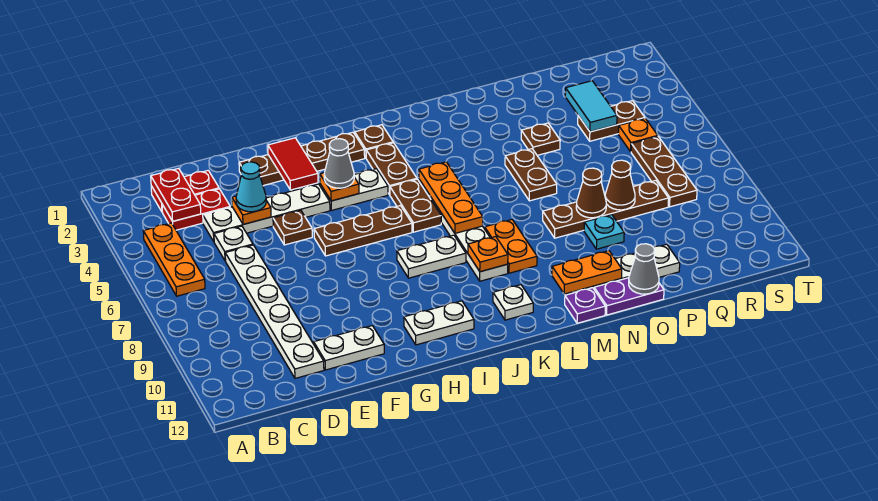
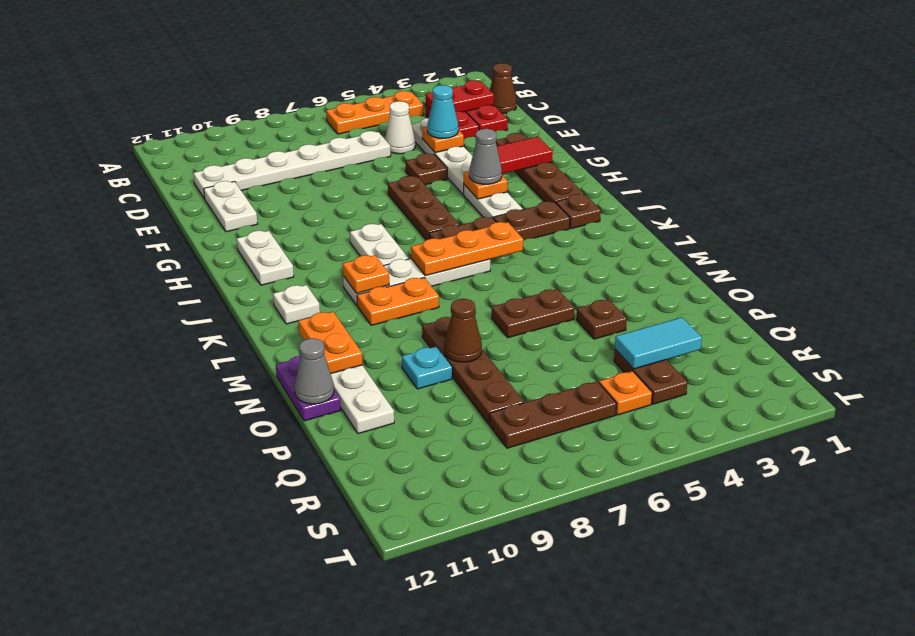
white plate D5 level 1 -> white cone D5 level 1
purple plate M12 level 1 -> none
brown cone P8 level 2 -> brown cone C1 level 1

